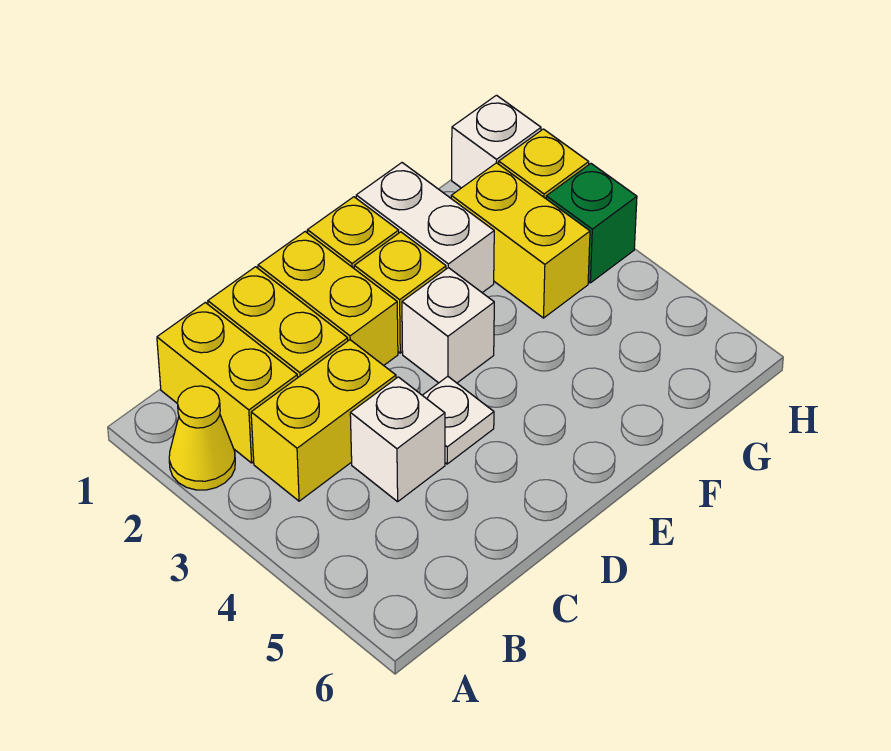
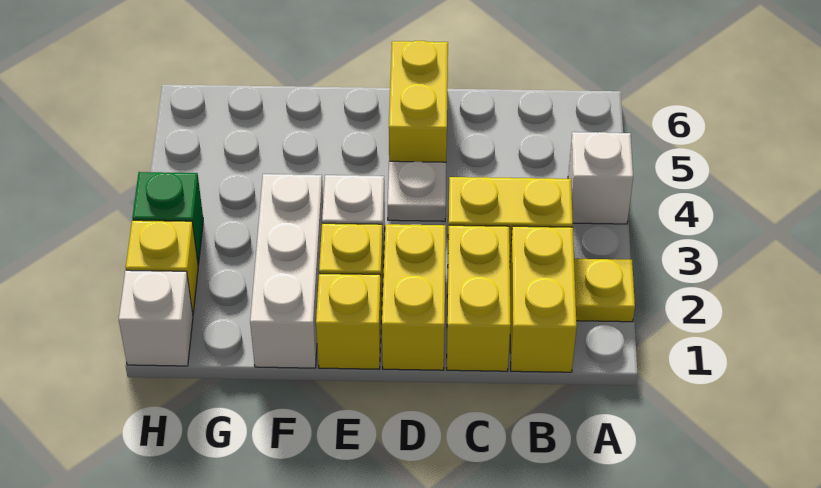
yellow cone A2 level 1 -> yellow plate A2 level 1
white brick C4 level 1 -> white brick A4 level 1
white brick F1:F2 level 1 -> white brick F1:F3 level 1
yellow brick G2:G3 level 1 -> yellow brick D5:D6 level 1

